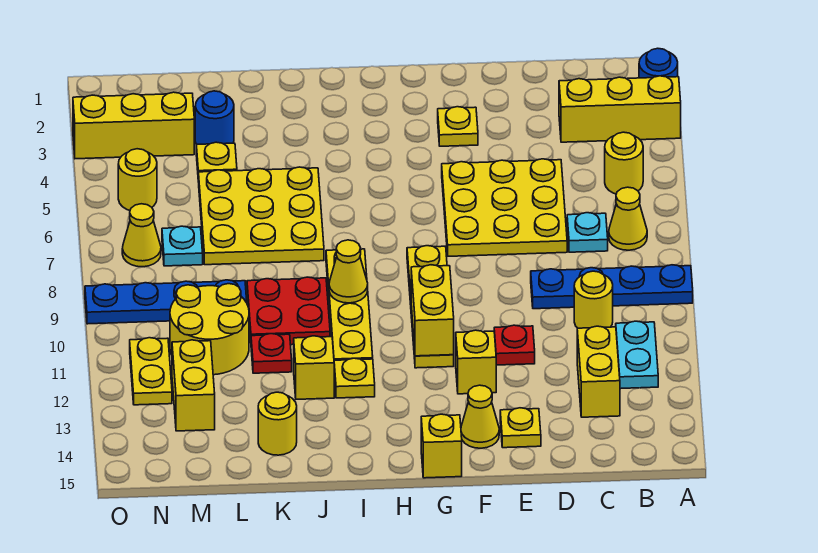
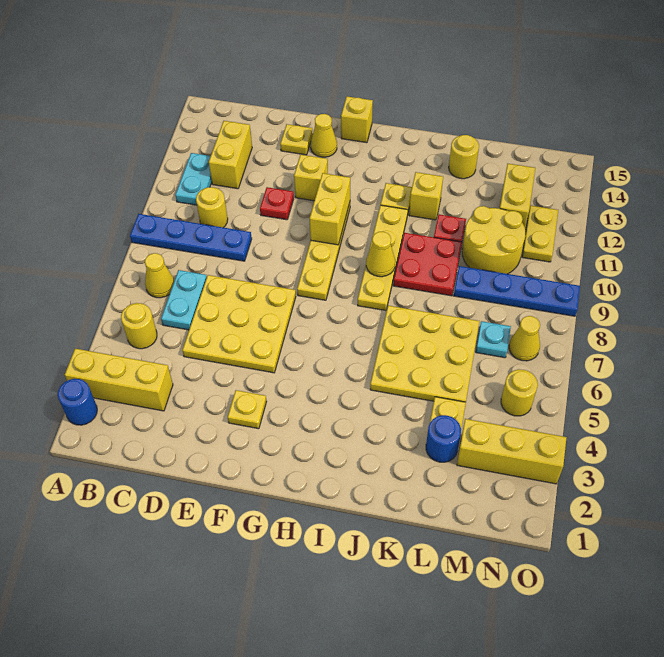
cyan plate C7 level 1 -> cyan plate C6:C7 level 1

